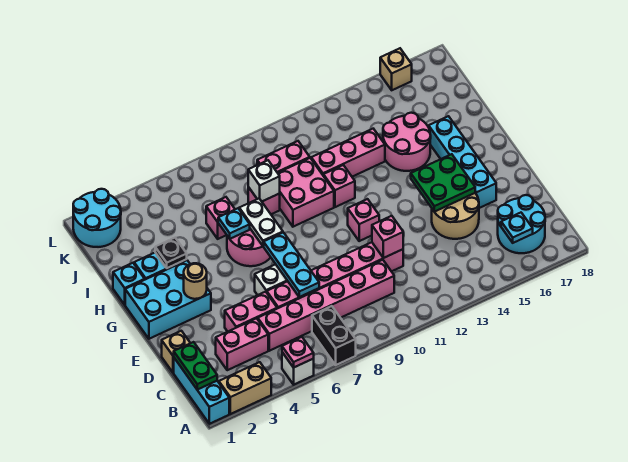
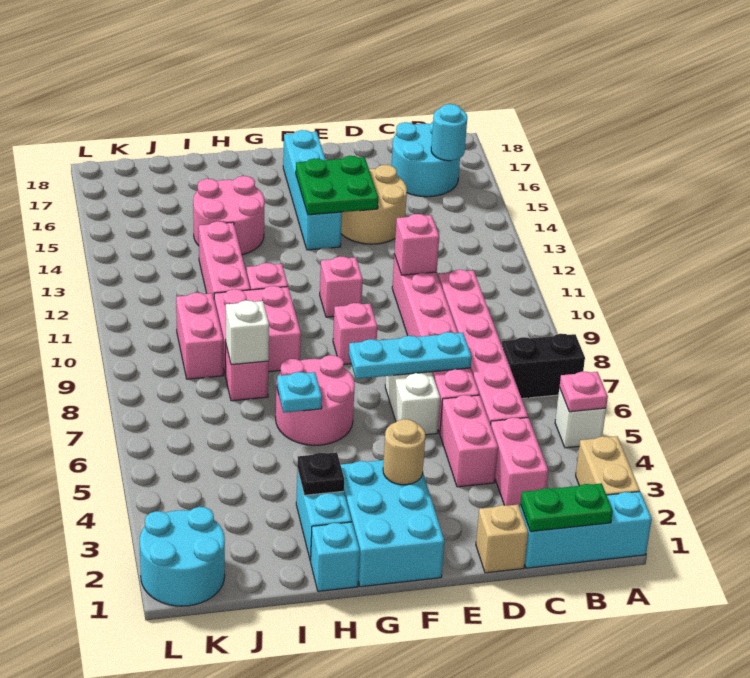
cyan plate B16 level 2 -> cyan round brick B16 level 2
cyan brick E16:H16 level 1 -> cyan brick F14:F17 level 1
white plate G7:H7 level 2 -> none
pink brick I6 level 1 -> pink brick F9 level 1
tan brick L16 level 1 -> none

